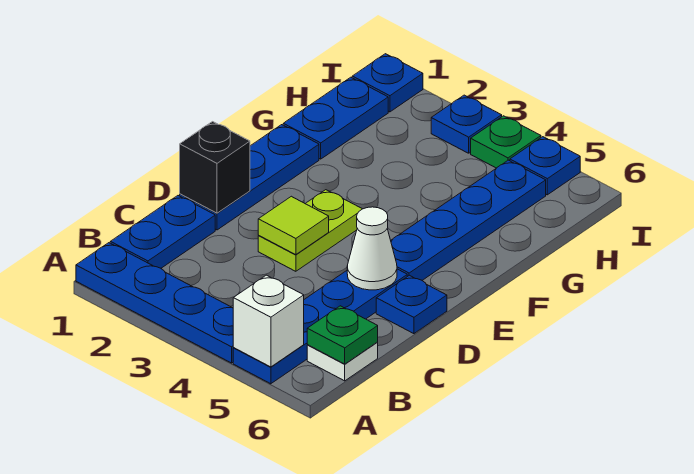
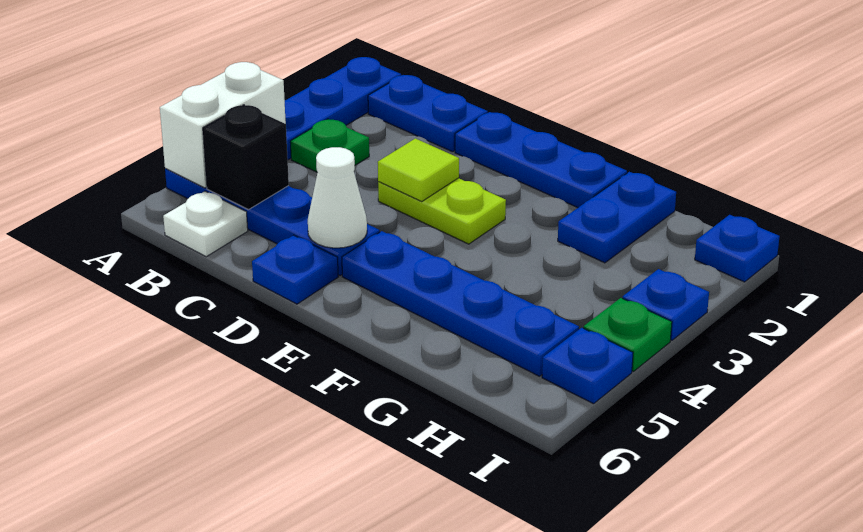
white brick A5 level 2 -> white brick A4:A5 level 2
green plate B6 level 2 -> green plate B3 level 1
black brick D1 level 2 -> black brick B5 level 2
blue plate G1:H1 level 1 -> blue plate G1:G2 level 1

